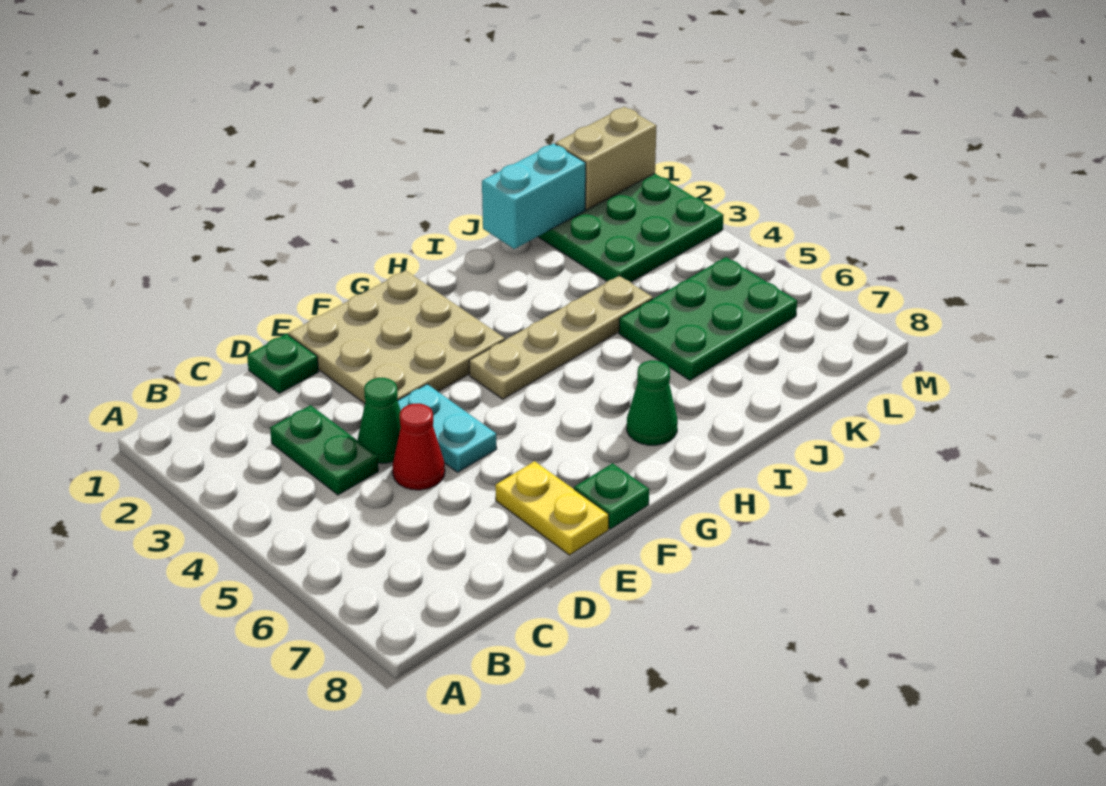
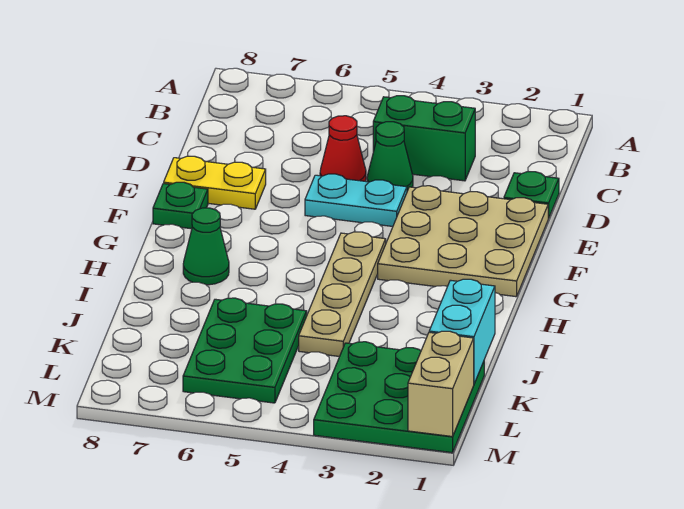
green plate C3:C4 level 1 -> green brick C3:C4 level 1

